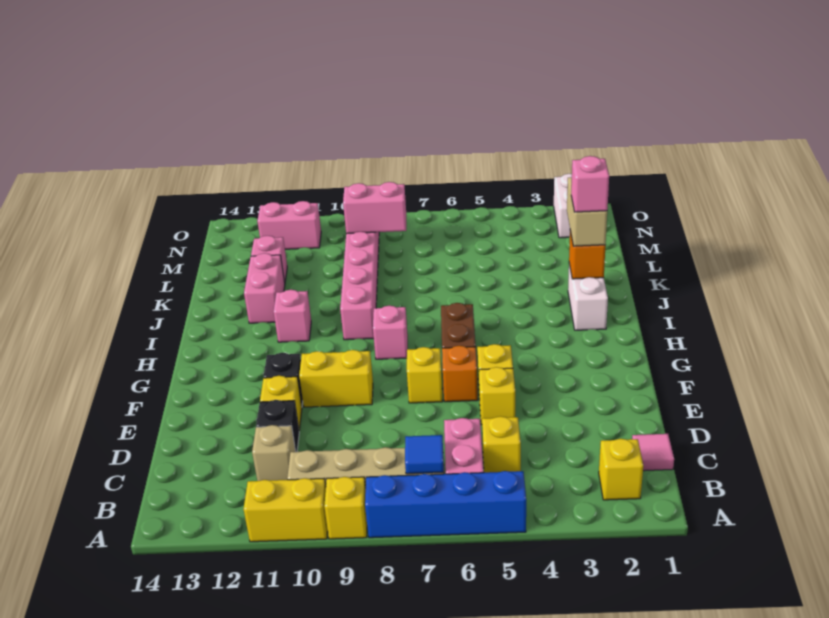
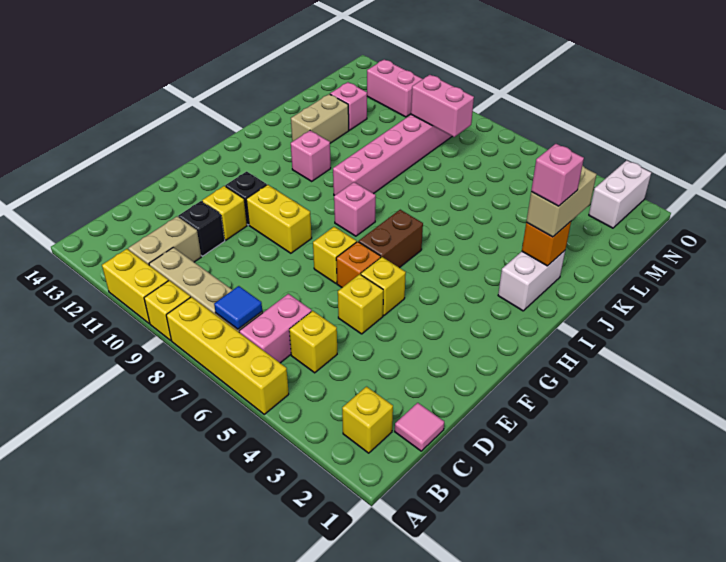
blue brick A5:A8 level 1 -> yellow brick A5:A8 level 1
tan brick C11 level 1 -> tan brick B11:C11 level 1
pink brick J12:K12 level 1 -> tan brick J12:K12 level 1

